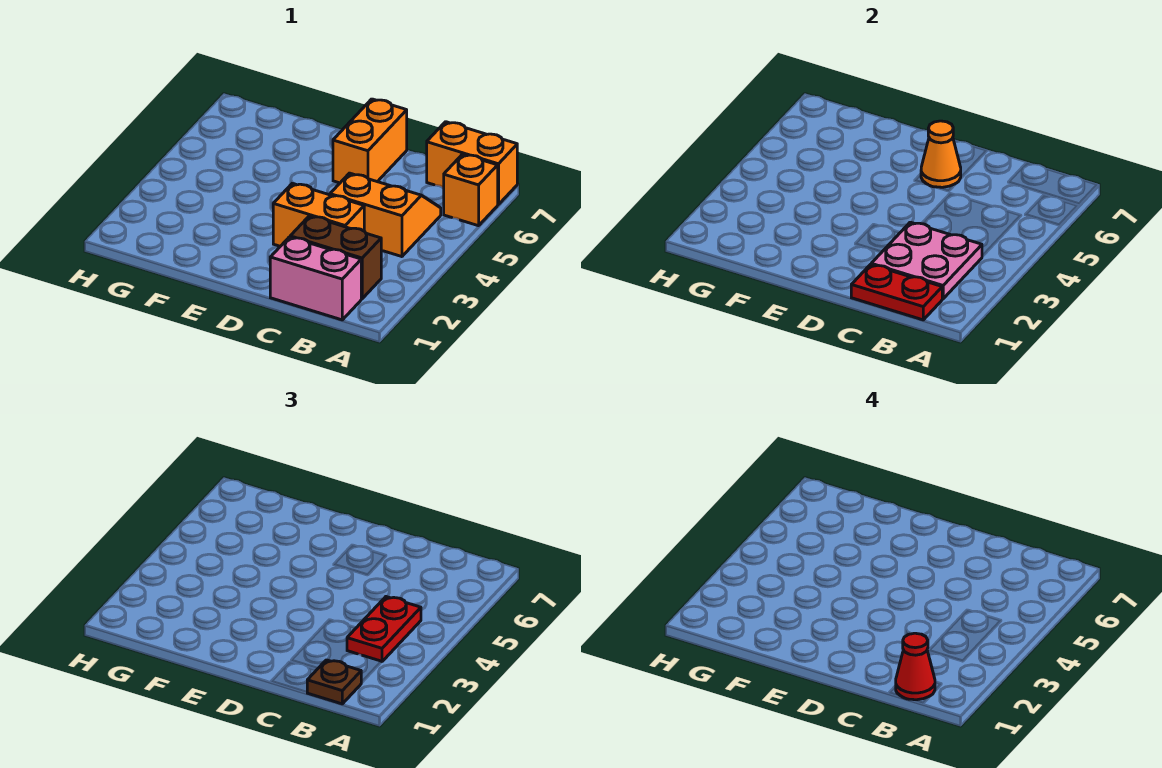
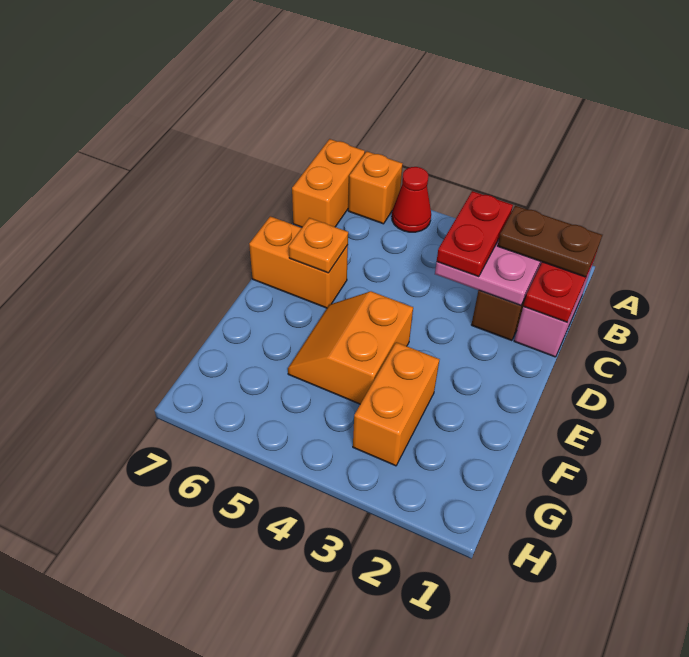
brown plate B1 level 3 -> brown plate B1:B2 level 3
red cone B1 level 4 -> red cone A5 level 1
red plate B3:B4 level 3 -> red plate B3:C3 level 3
orange slope B4:C5 level 1 top 4 -> orange slope E4:F5 level 1 top 4
orange brick C3:D3 level 1 -> orange brick F3:G3 level 1
orange cone D6 level 2 -> orange plate D6 level 2

